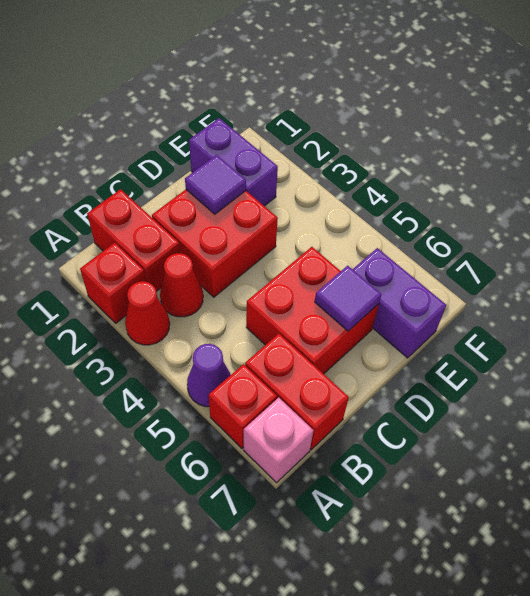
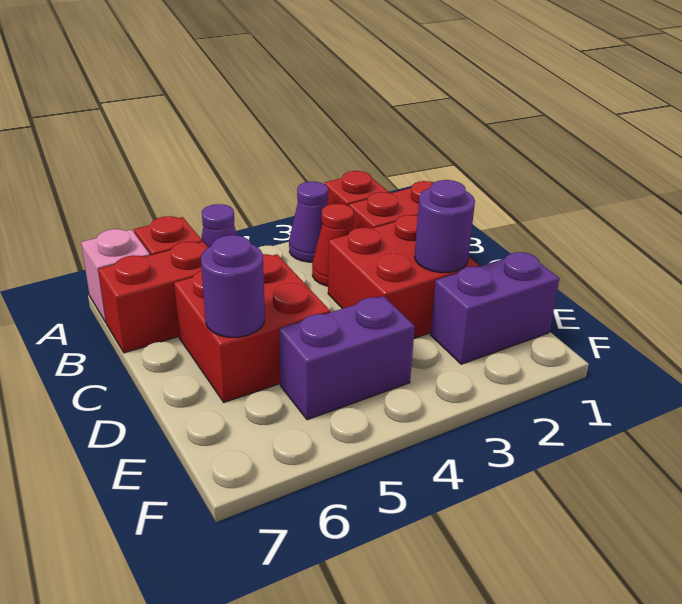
red cone A3 level 1 -> purple cone A3 level 1
purple tile D2 level 2 -> purple round brick D2 level 2
purple tile D6 level 2 -> purple round brick D6 level 2
purple brick E6:E7 level 1 -> purple brick E4:E5 level 1

